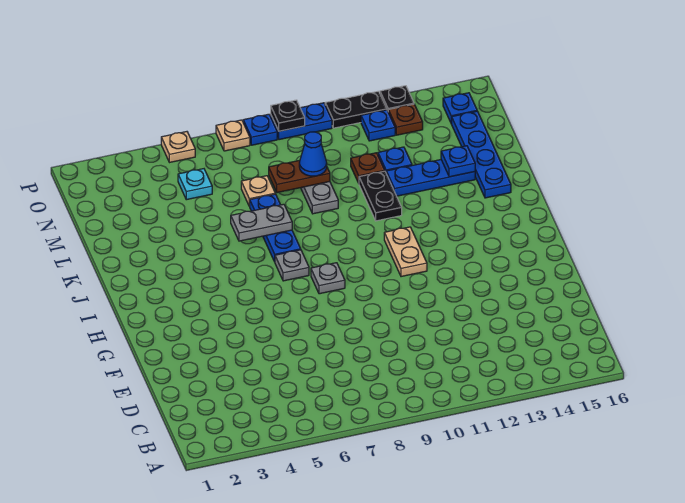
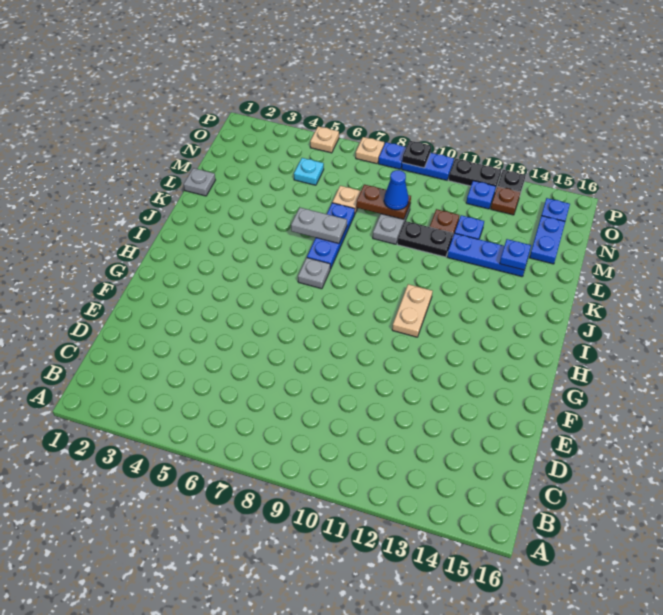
grey plate H8 level 1 -> grey plate L1 level 1
black plate K11:L11 level 1 -> black plate L10:L11 level 1
blue plate K15:N15 level 1 -> blue plate M15:N15 level 1

